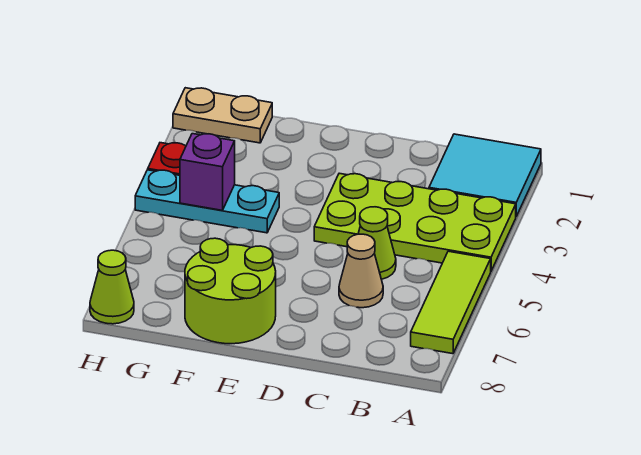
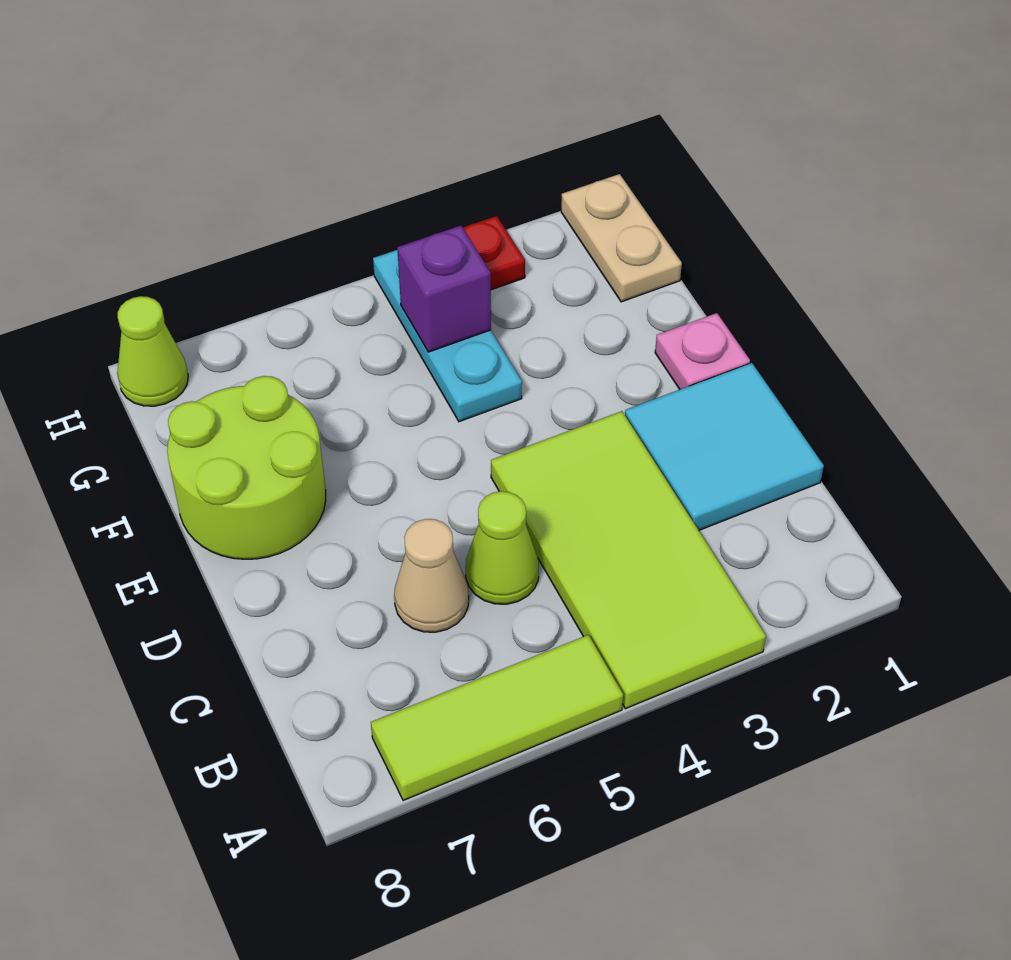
cyan tile A1:B2 level 1 -> cyan tile C1:D2 level 1
lime plate A3:D4 level 1 -> lime tile A3:D4 level 1
none -> pink plate E1 level 1

